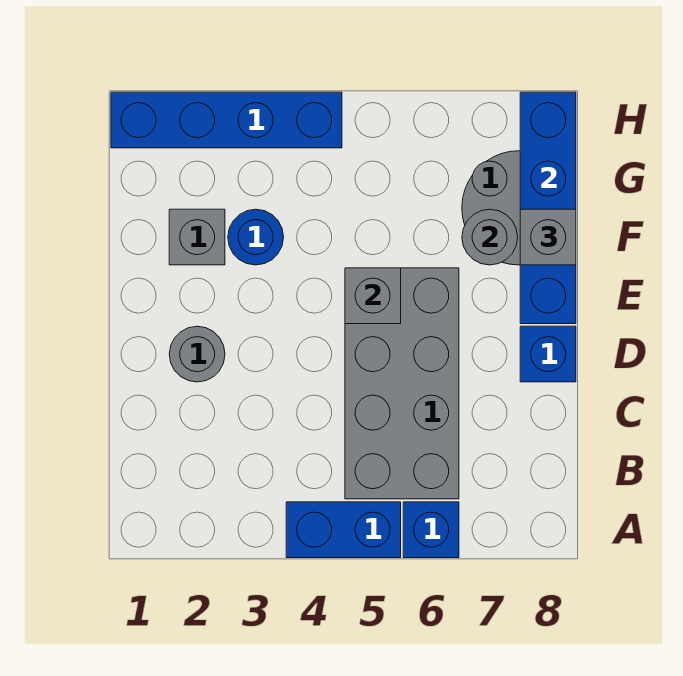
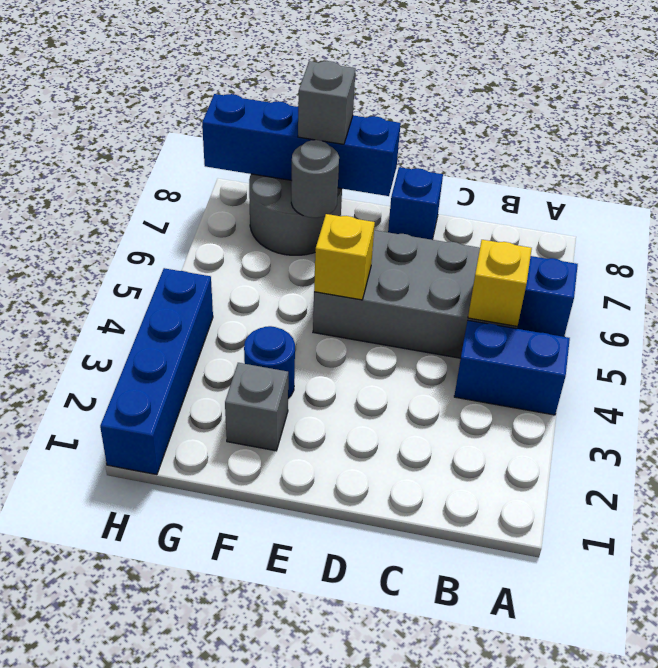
blue brick A4:A5 level 1 -> blue brick A4:B4 level 1
none -> yellow brick B5 level 2
grey round brick D2 level 1 -> none
grey brick E5 level 2 -> yellow brick E5 level 2

